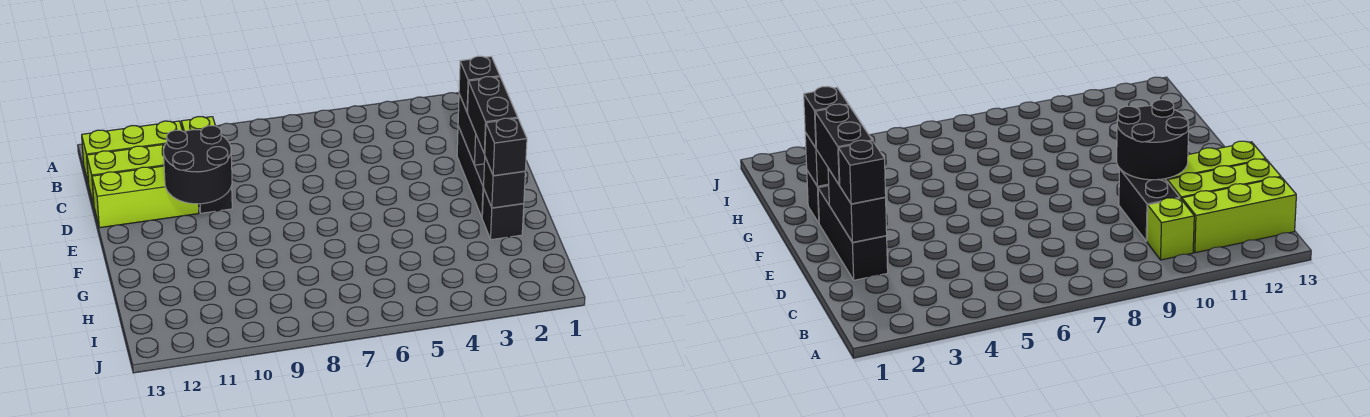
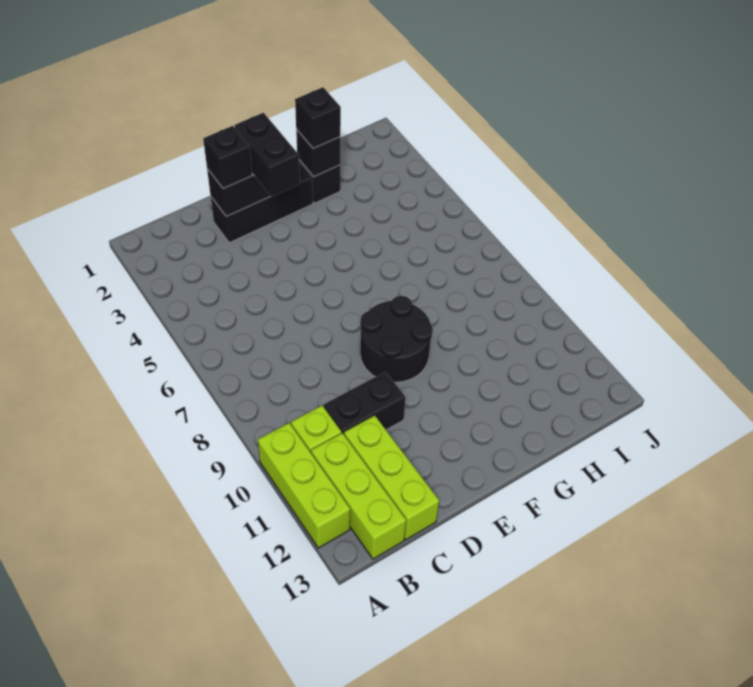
black round brick D10:E11 level 2 -> black round brick E8:F9 level 1
lime brick D11:D13 level 1 -> lime brick A10:A12 level 1
black brick E2:F2 level 3 -> black brick E2:E3 level 3

